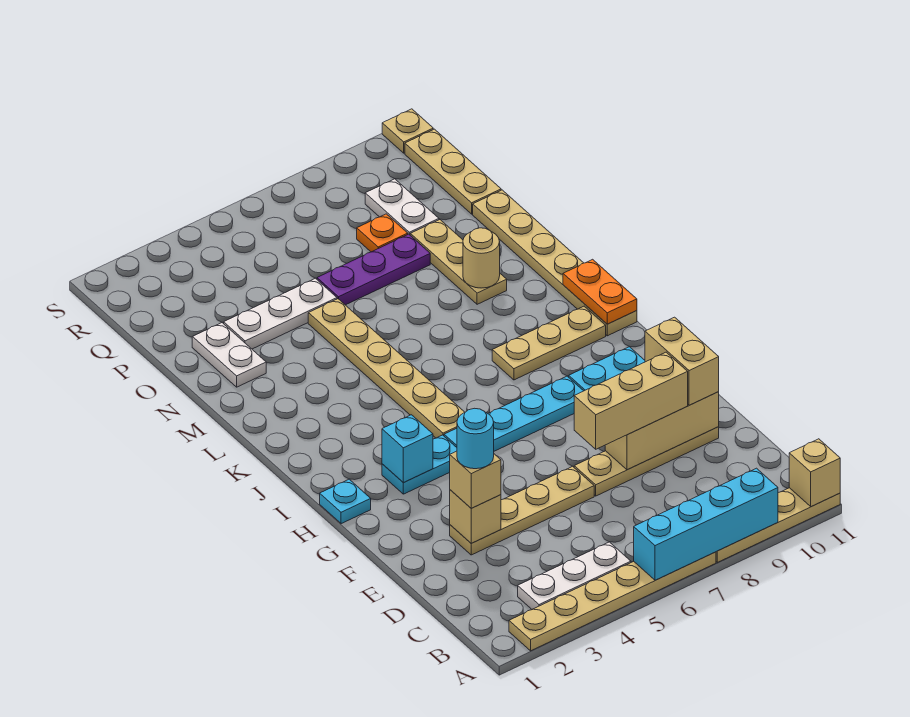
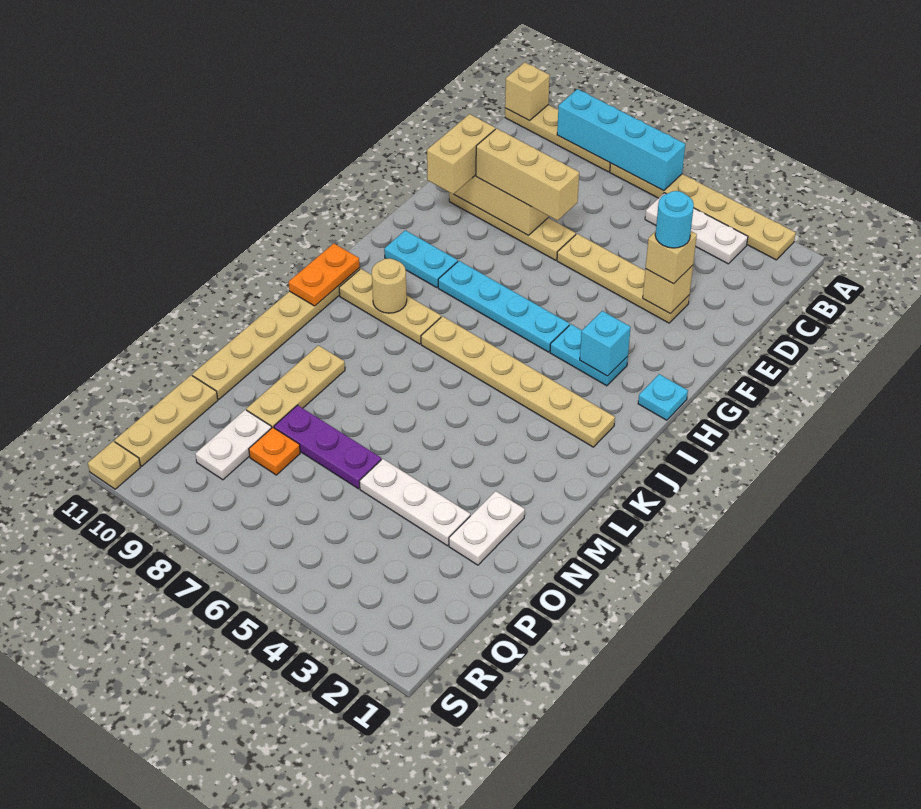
tan plate I5:N5 level 1 -> tan plate J2:J7 level 1
tan round brick M9 level 2 -> tan round brick J9 level 2

